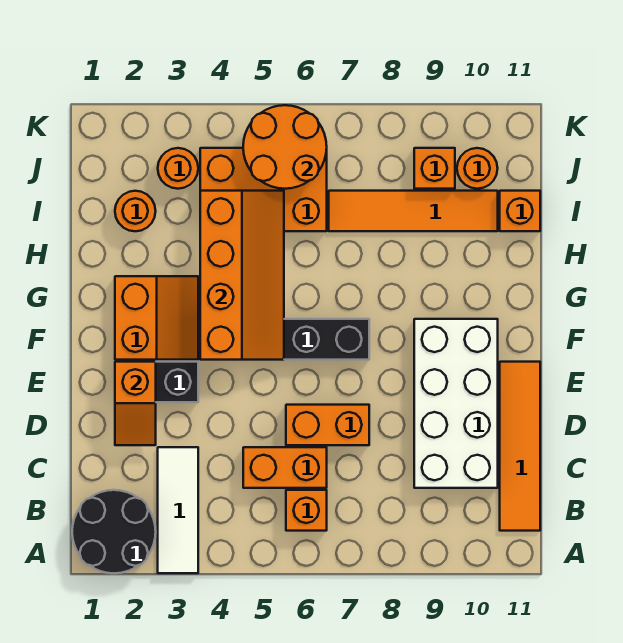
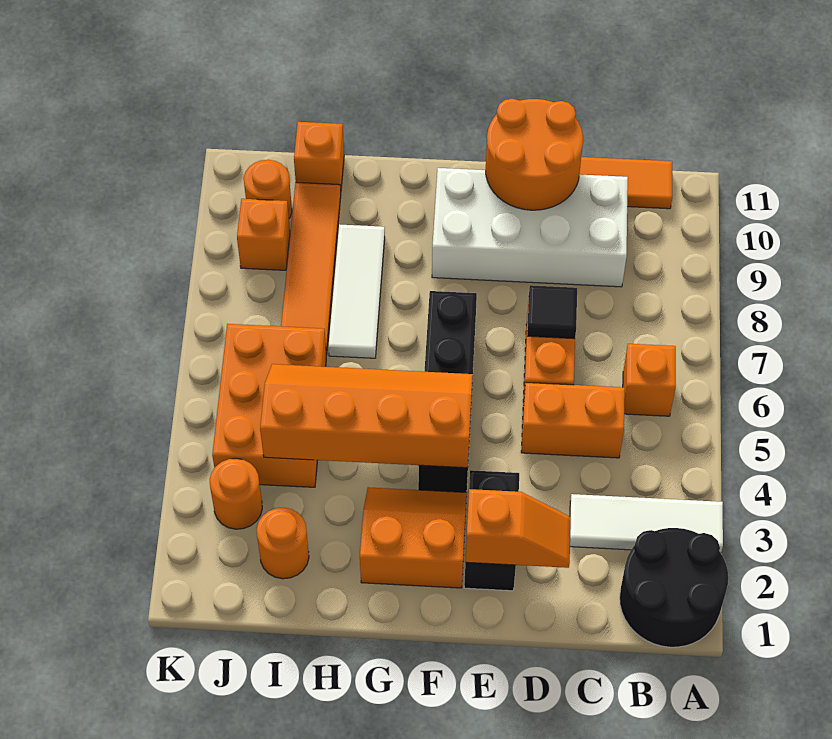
orange brick C5:C6 level 1 -> orange brick C5:D5 level 1
none -> black tile D7 level 2
none -> white tile H7:H9 level 1
orange round brick J5:K6 level 2 -> orange round brick D10:E11 level 2

